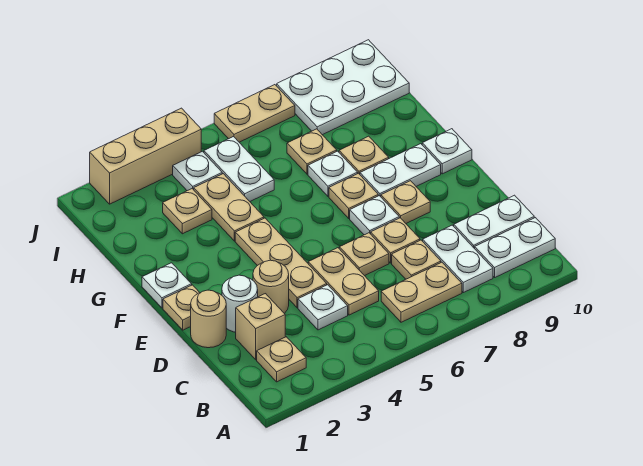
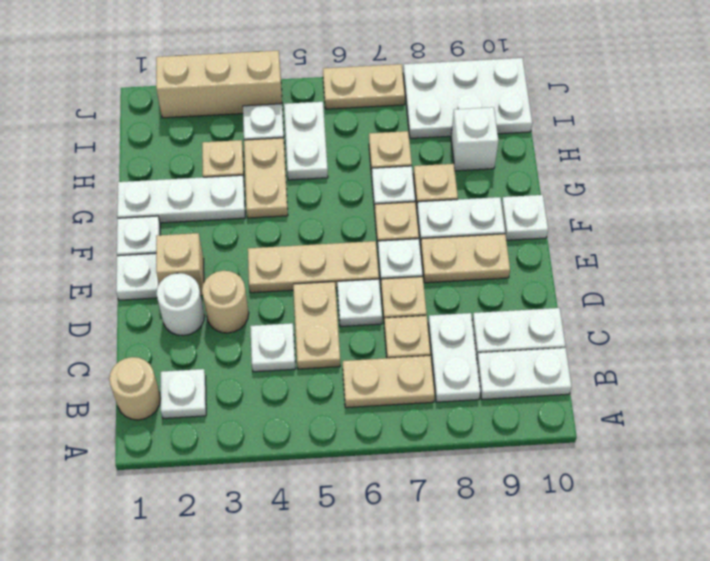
tan plate B2 level 1 -> white plate B2 level 1
tan brick C2 level 1 -> tan brick E2 level 1
tan round brick D1 level 1 -> tan round brick B1 level 1
tan plate D4:F4 level 1 -> tan plate E4:E6 level 1
tan plate D6 level 1 -> white plate D6 level 1
tan plate E1 level 1 -> white plate E1 level 1
tan plate E8 level 1 -> tan plate E8:E9 level 1
none -> white plate G1:G3 level 1
none -> white brick H9 level 1

